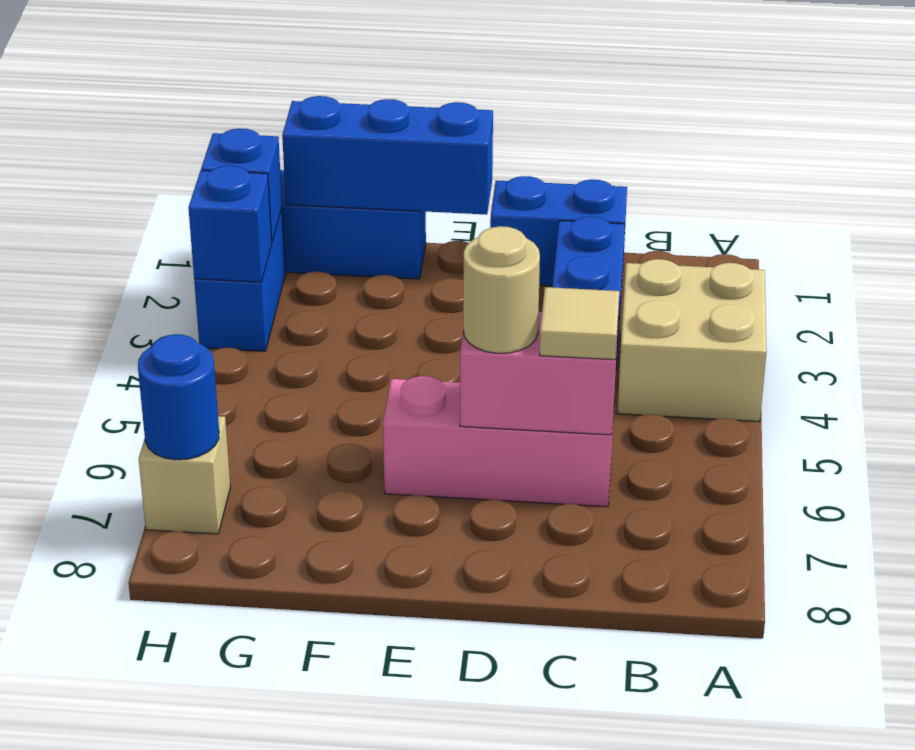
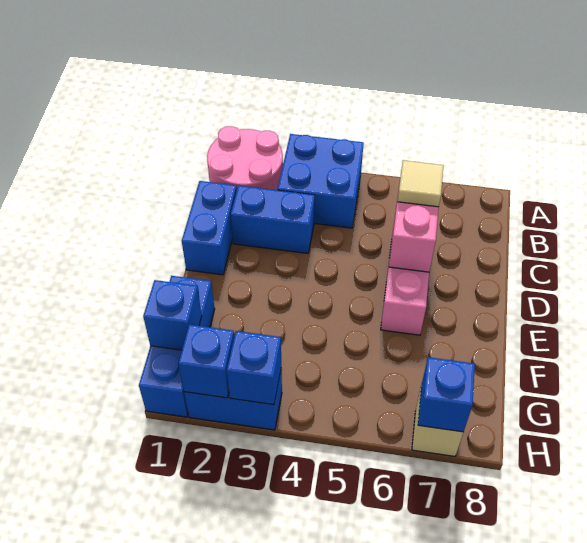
none -> pink round brick A1:B2 level 1
tan brick A3:B4 level 1 -> blue brick A3:B4 level 1
tan round brick D6 level 3 -> none
blue brick E1:G1 level 2 -> blue brick G1 level 2
blue round brick H7 level 2 -> blue brick H7 level 2

